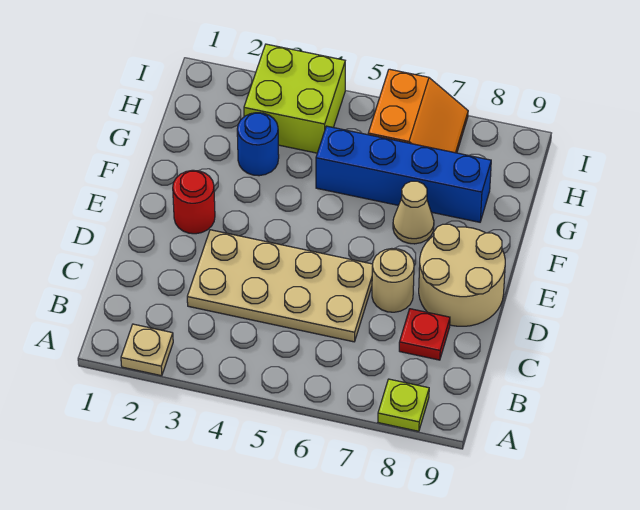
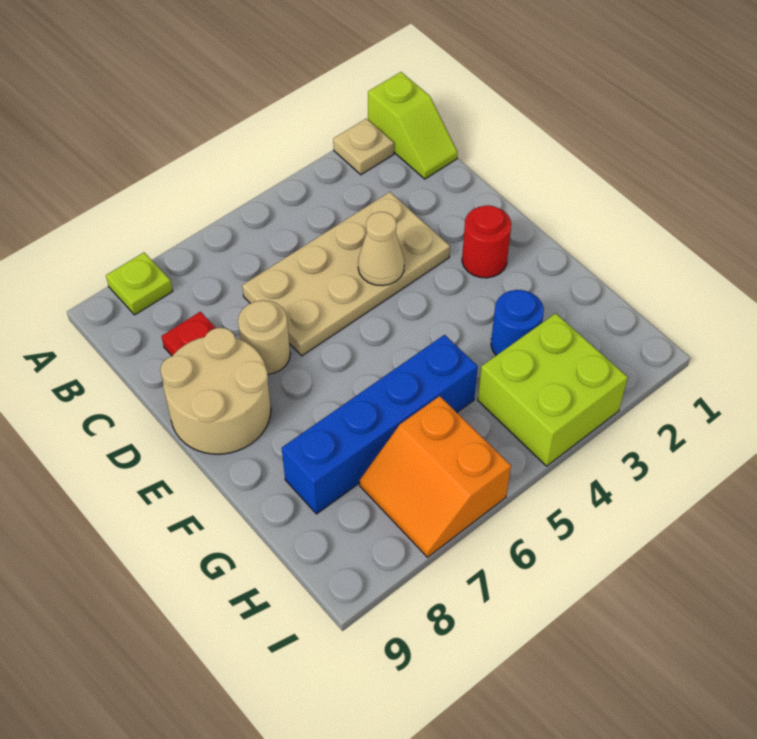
none -> lime slope A1:B1 level 1 top A
tan cone F7 level 1 -> tan cone D4 level 2

